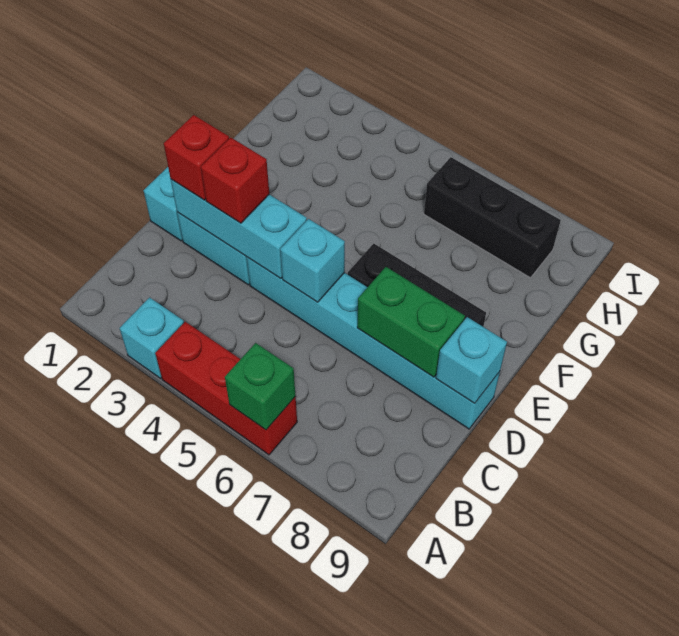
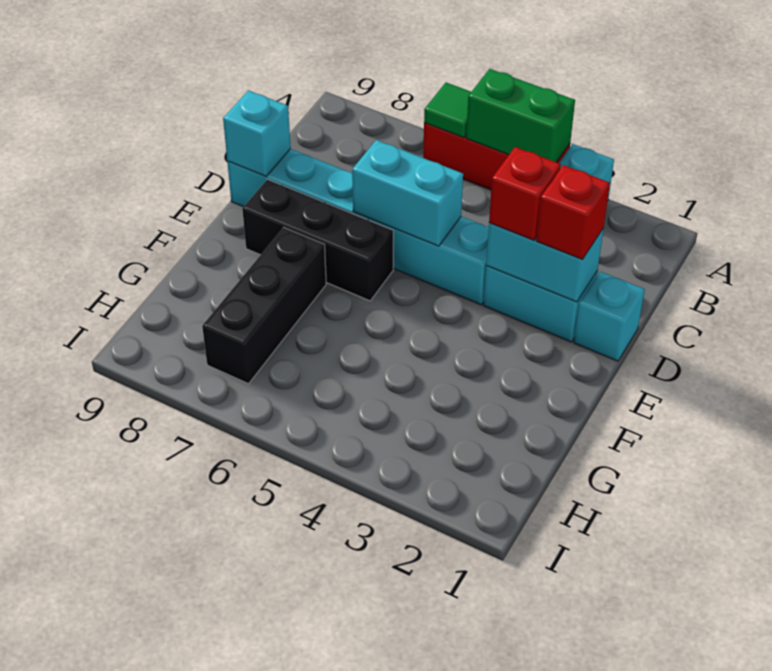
green brick A6 level 2 -> green tile A6 level 2
cyan brick D2:D4 level 2 -> cyan brick D2:D3 level 2
cyan brick D5 level 2 -> cyan brick D5:D6 level 2
green brick D7:D8 level 2 -> green brick A4:A5 level 2
black brick H6:H8 level 1 -> black brick F7:H7 level 1

